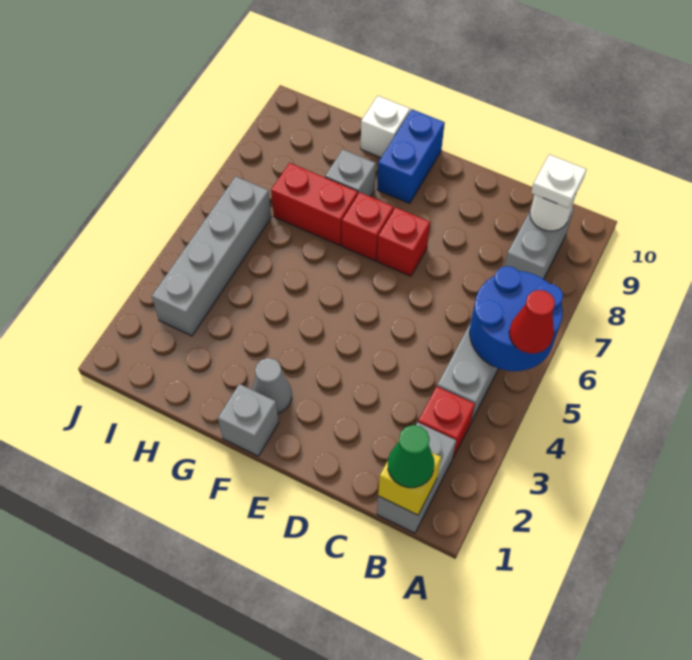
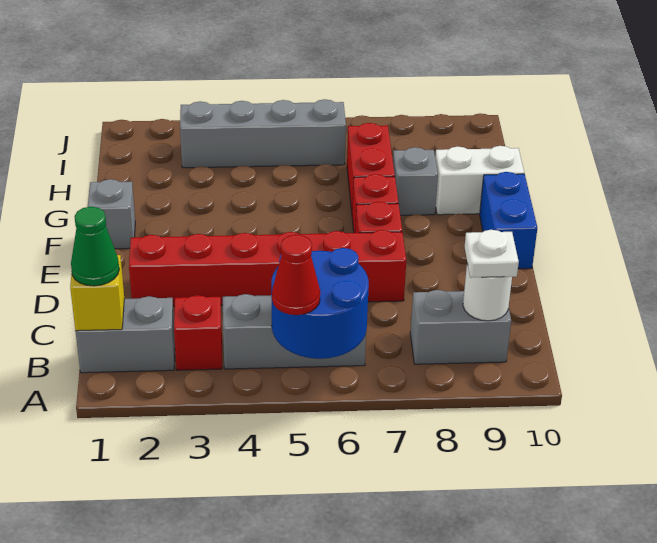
none -> red brick D2:D7 level 1
grey cone F2 level 1 -> none
blue brick F9:F10 level 1 -> blue brick E10:F10 level 1
white brick G10 level 1 -> white brick G9:G10 level 1

